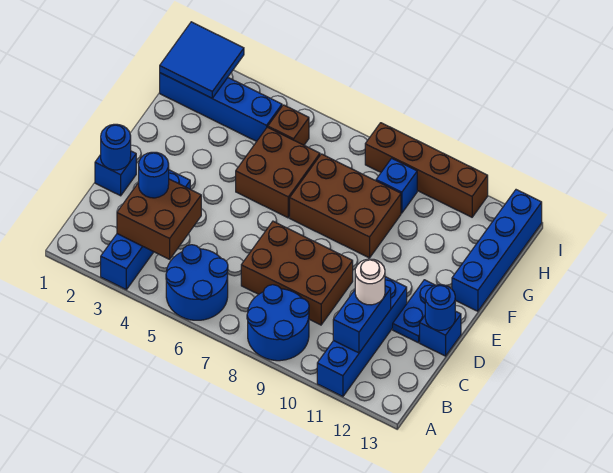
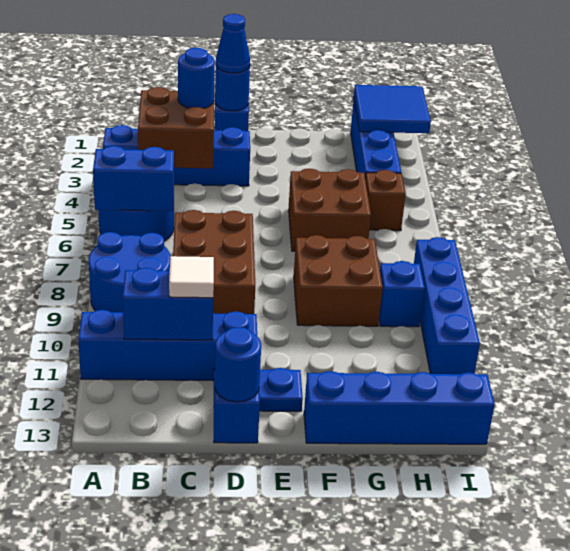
none -> blue brick A6:B6 level 2
white round brick C11 level 3 -> white tile C11 level 3
none -> blue cone D1 level 3
brown brick F7:G9 level 1 -> brown brick F8:G9 level 1
brown brick I8:I11 level 1 -> blue brick I8:I11 level 1

